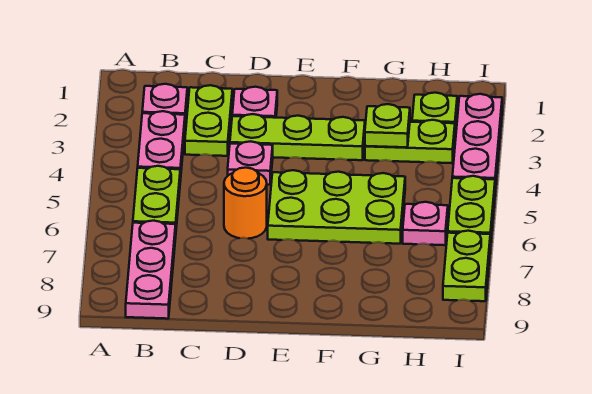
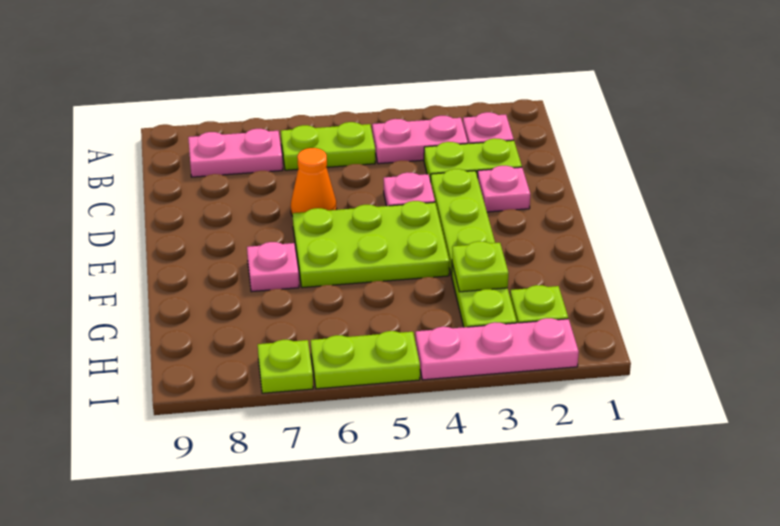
pink plate B7:B9 level 1 -> pink plate B7:B8 level 1
orange round brick D6 level 1 -> orange cone D6 level 1
lime plate E5:G6 level 1 -> lime plate E4:F6 level 1
pink plate H6 level 1 -> pink plate F7 level 1
lime plate I7:I8 level 1 -> lime plate I7 level 1

